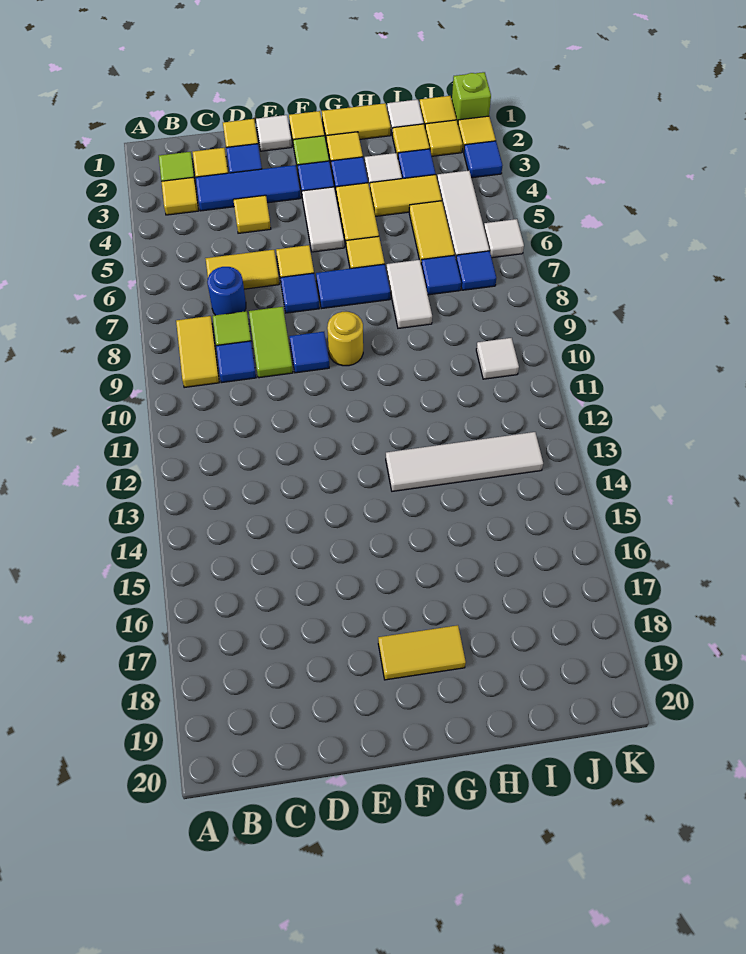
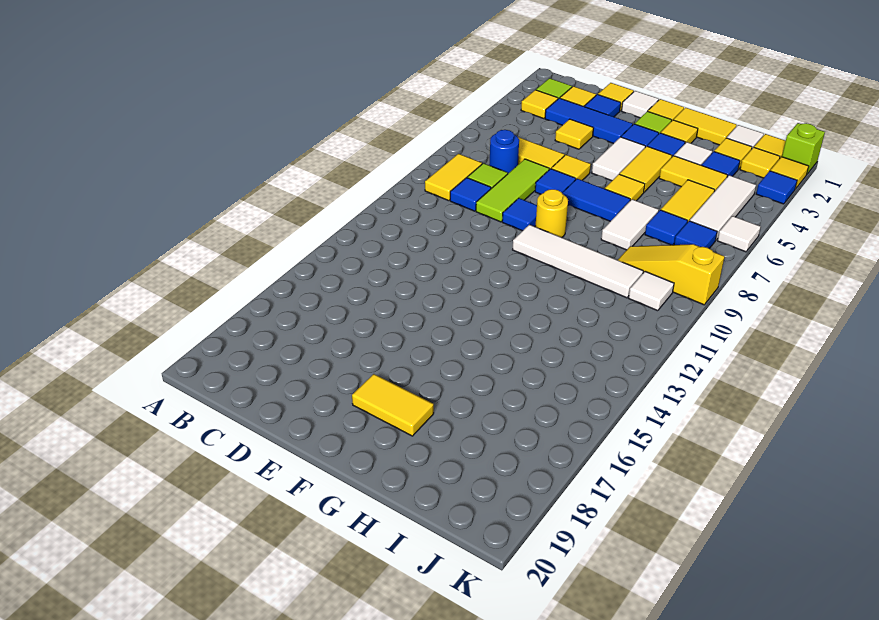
lime tile D8:D9 level 1 -> lime tile D7:D9 level 1
white tile G13:J13 level 1 -> white tile F10:I10 level 1
none -> yellow slope I9:K9 level 1 top K

